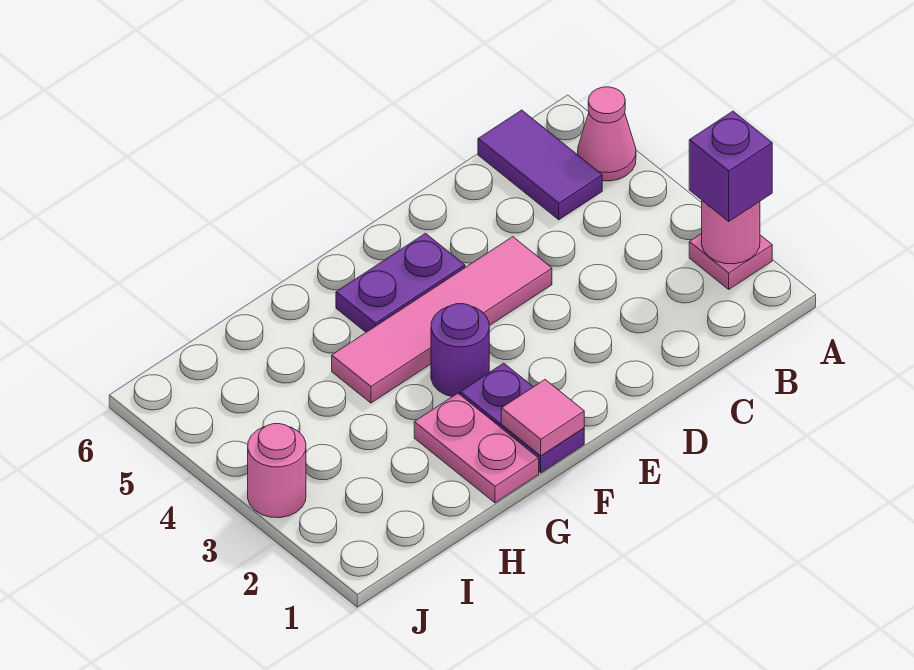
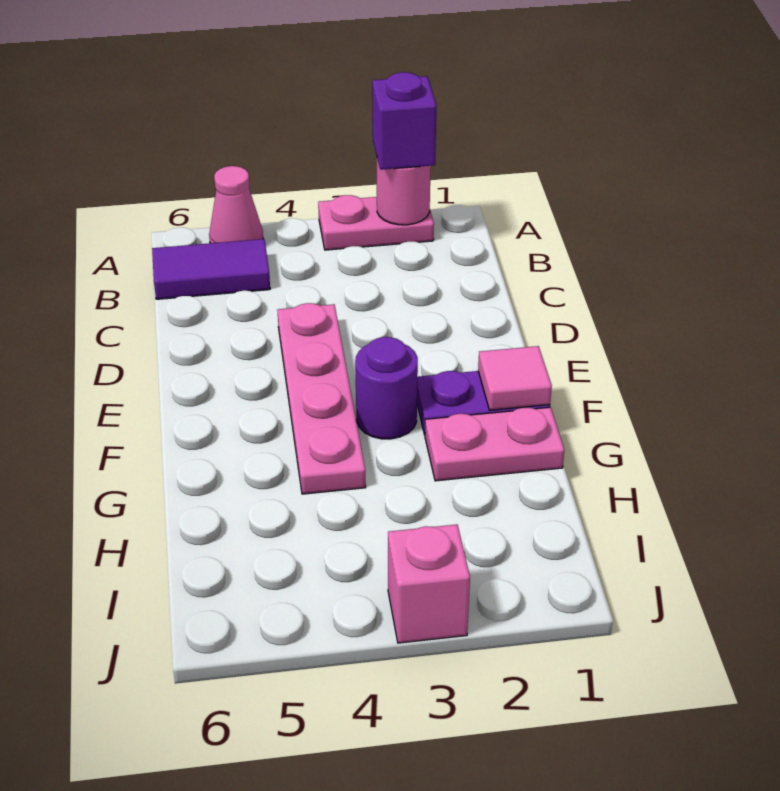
pink plate A2 level 1 -> pink plate A2:A3 level 1
pink tile D4:G4 level 1 -> pink plate D4:G4 level 1
purple plate E5:F5 level 1 -> none
pink round brick J3 level 1 -> pink brick J3 level 1

